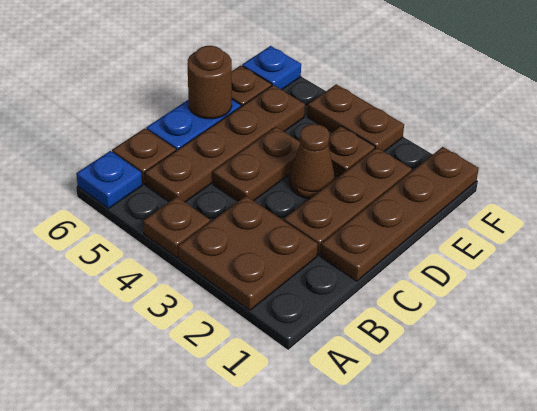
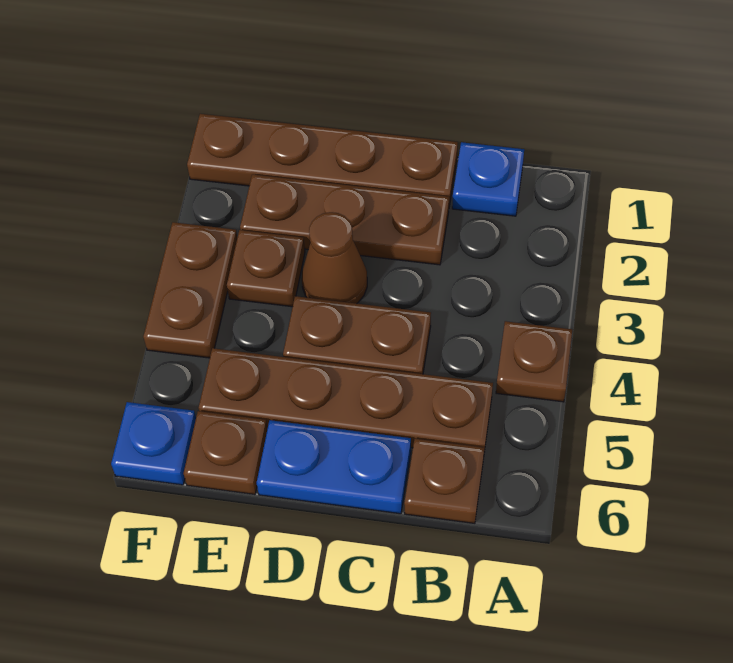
brown plate A2:B3 level 1 -> none
blue plate A6 level 1 -> blue plate B1 level 1
brown round brick D6 level 2 -> none

